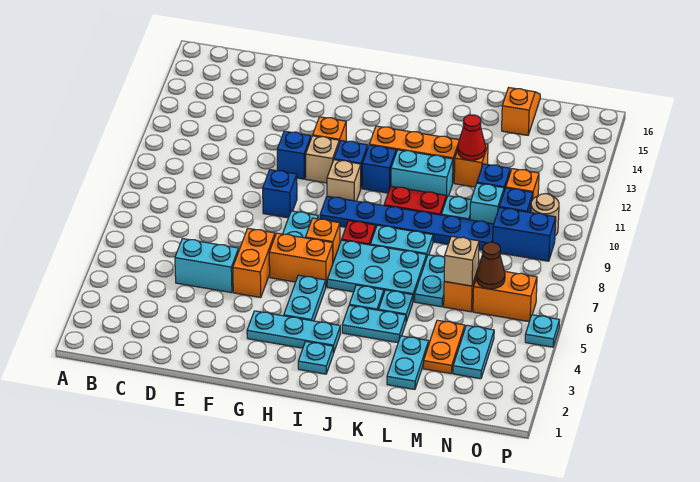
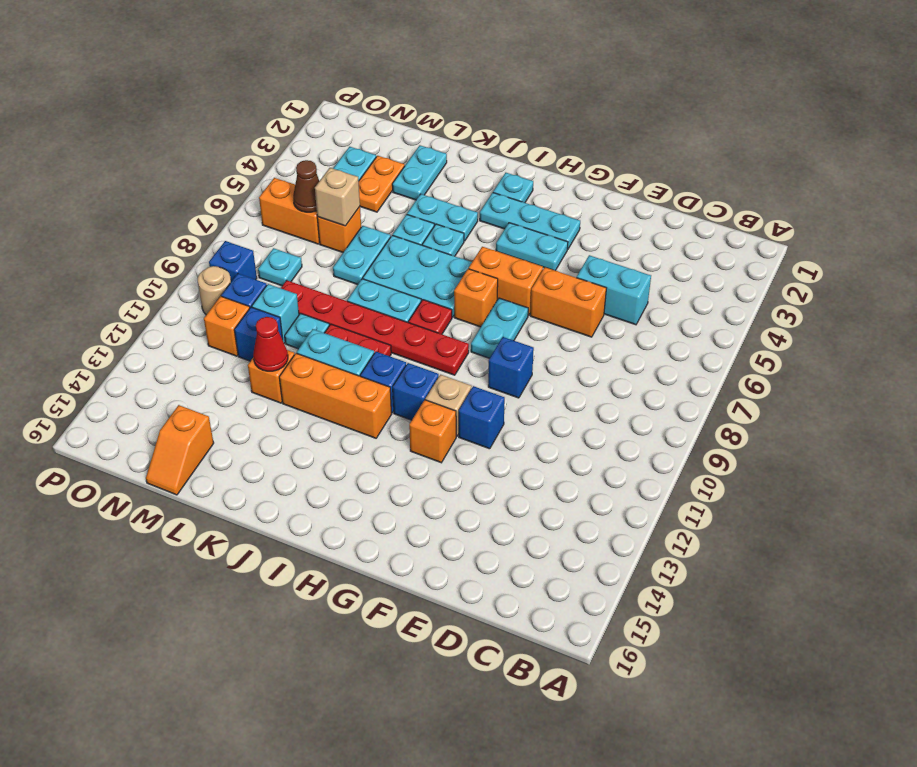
orange brick F5:F6 level 1 -> orange brick E6:F6 level 1
cyan plate H4:H5 level 1 -> cyan plate G4:H4 level 1
blue plate H9:M9 level 1 -> red plate H9:M9 level 1
tan brick H10 level 1 -> none
blue brick N9:O9 level 1 -> blue brick O9 level 1
cyan plate P5 level 1 -> cyan plate N8 level 1

